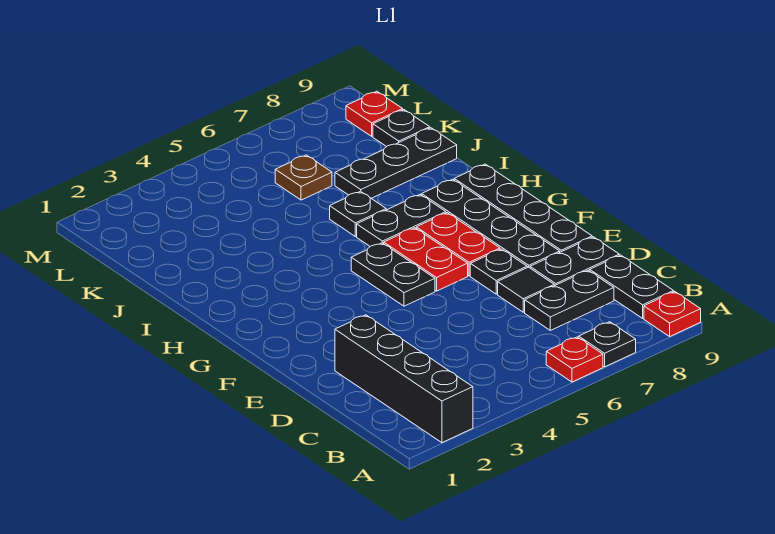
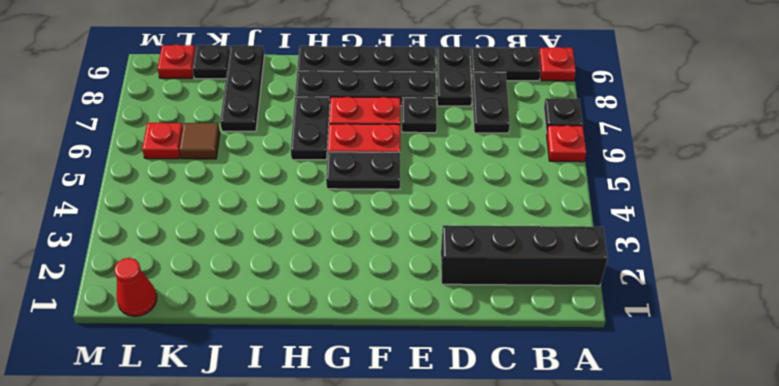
black tile D7 level 1 -> none
black plate I6 level 1 -> none
brown plate K6 level 1 -> brown tile K6 level 1
none -> red cone L1 level 1
none -> red plate L6 level 1

